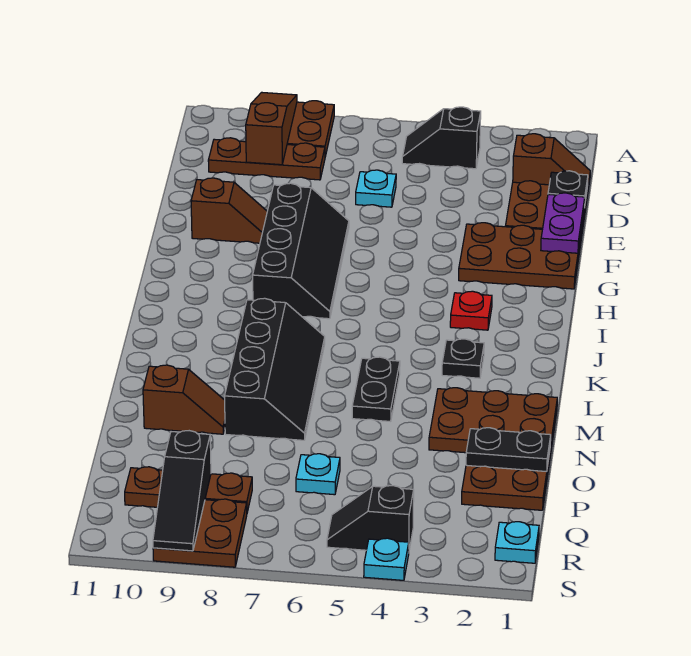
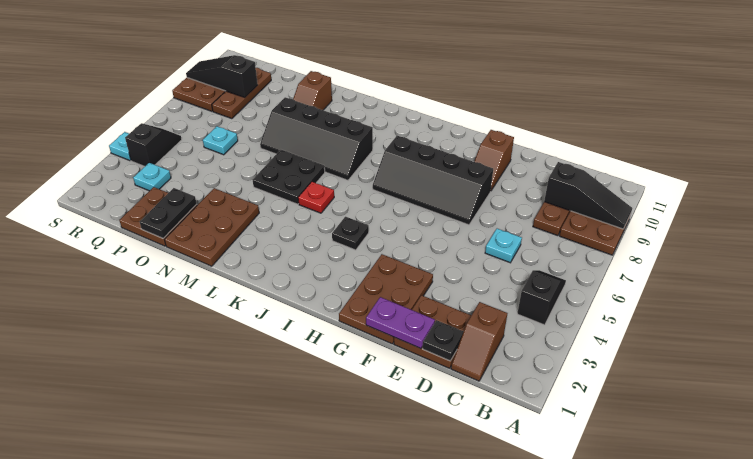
brown slope A9:C9 level 2 top C -> black slope A9:C9 level 2 top C
red plate I3 level 1 -> red plate K5 level 1
black plate K3 level 1 -> black plate I4 level 1
black plate L5:M5 level 1 -> black plate L5:M6 level 1
cyan plate R1 level 1 -> cyan plate Q3 level 1

